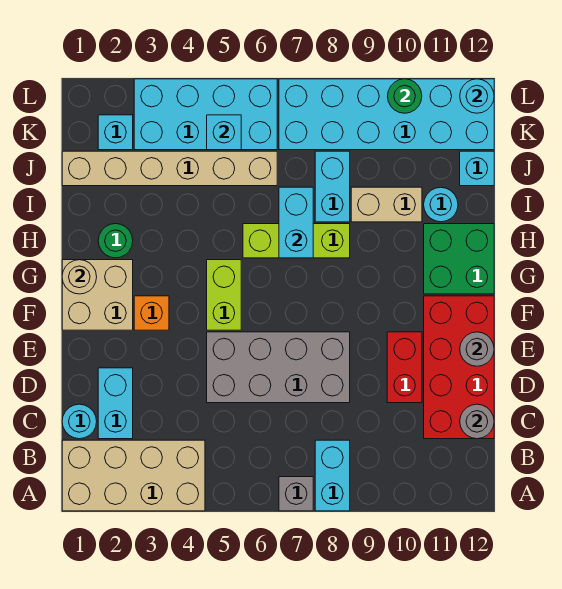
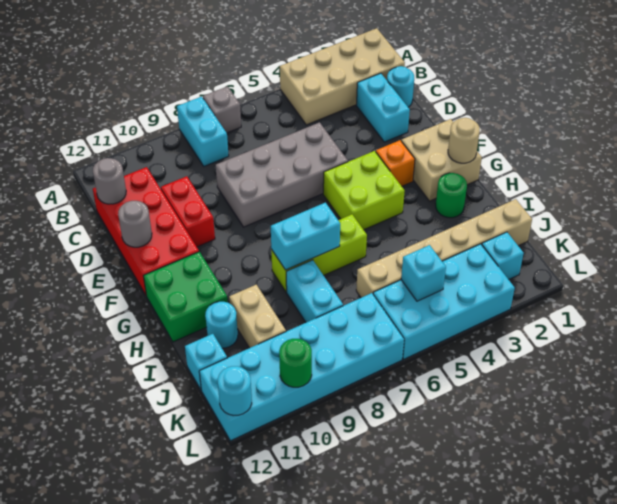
lime brick F5:G5 level 1 -> lime brick F4:G5 level 1
cyan brick H7:I7 level 2 -> cyan brick H7:H8 level 2
tan brick I9:I10 level 1 -> tan brick I10:J10 level 1

